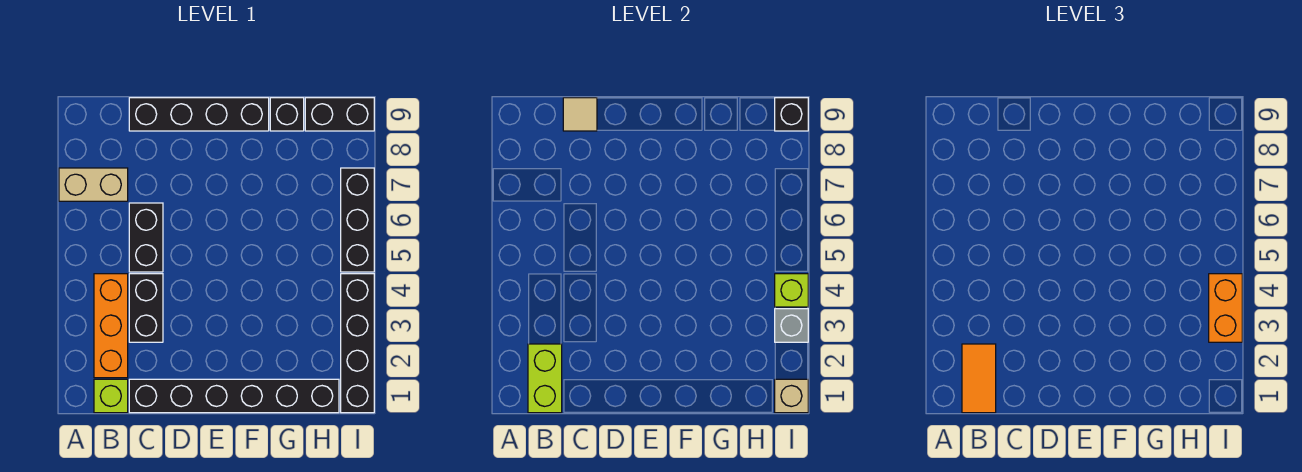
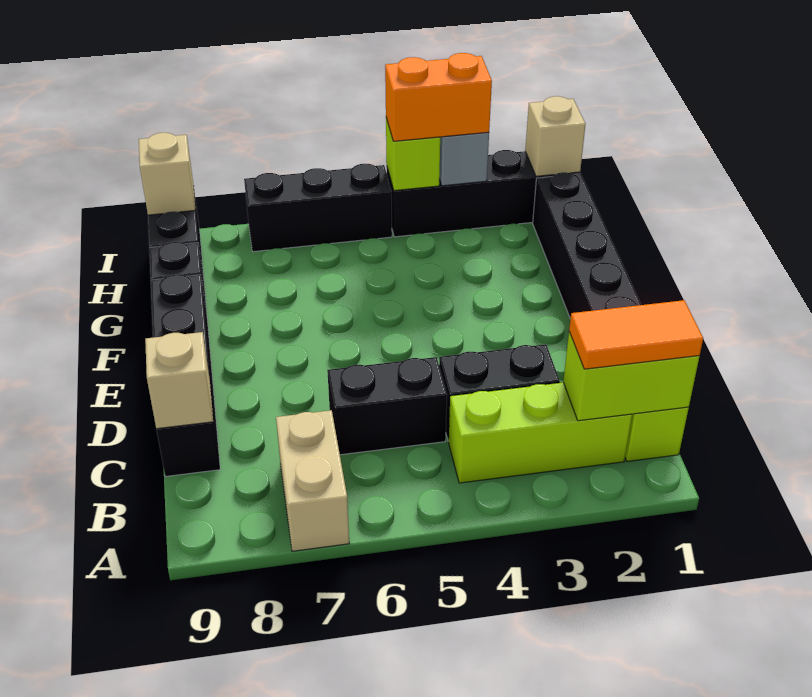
orange brick B2:B4 level 1 -> lime brick B2:B4 level 1
tan tile C9 level 2 -> tan brick C9 level 2
black brick I9 level 2 -> tan brick I9 level 2

